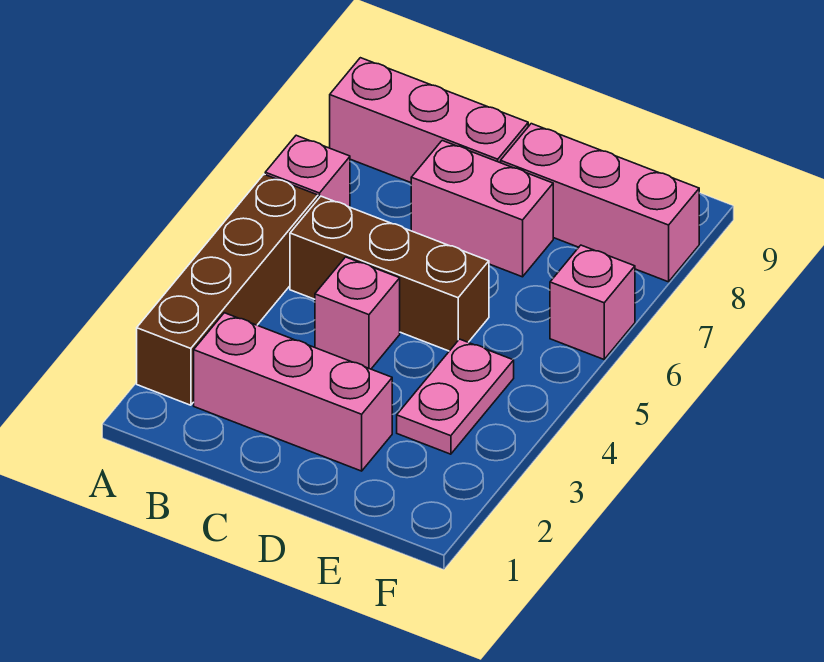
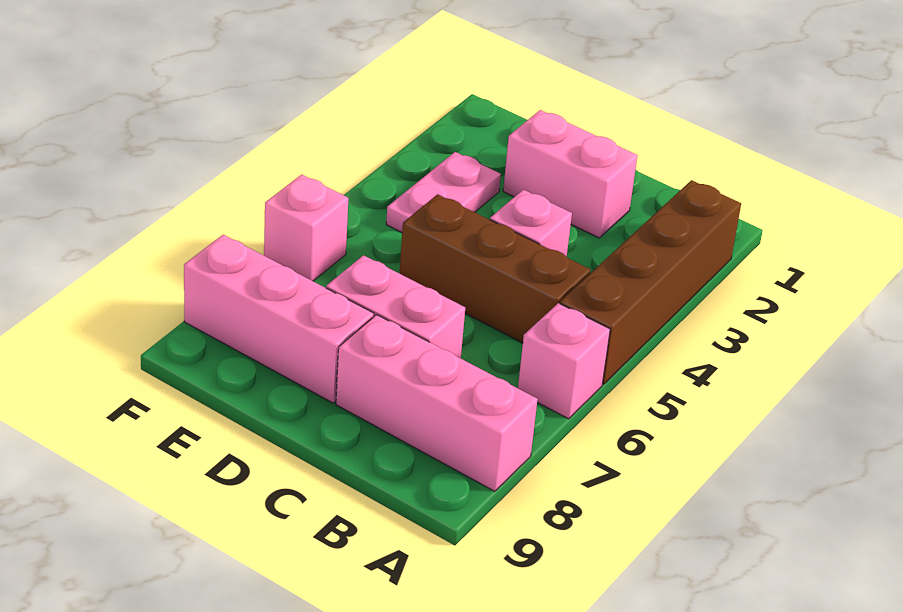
pink brick B2:D2 level 1 -> pink brick C2:D2 level 1

